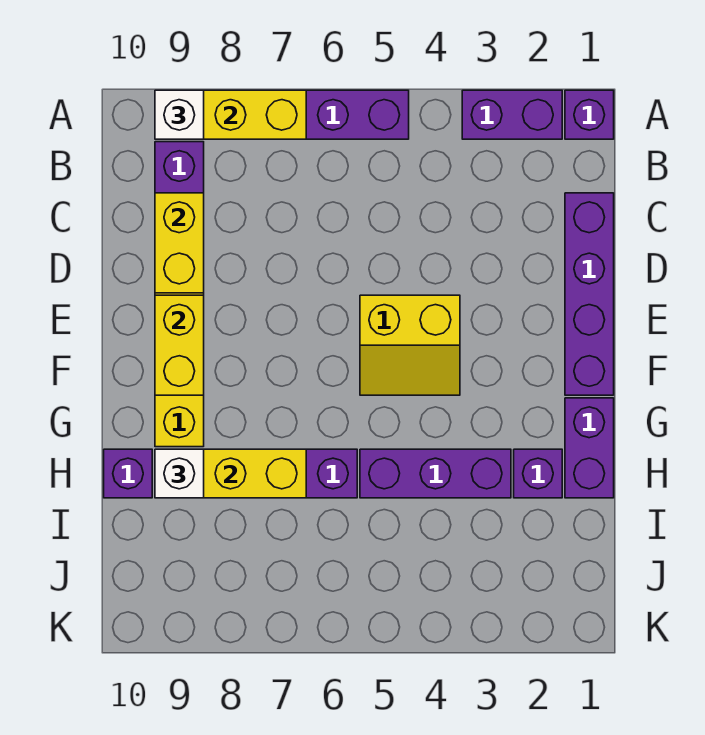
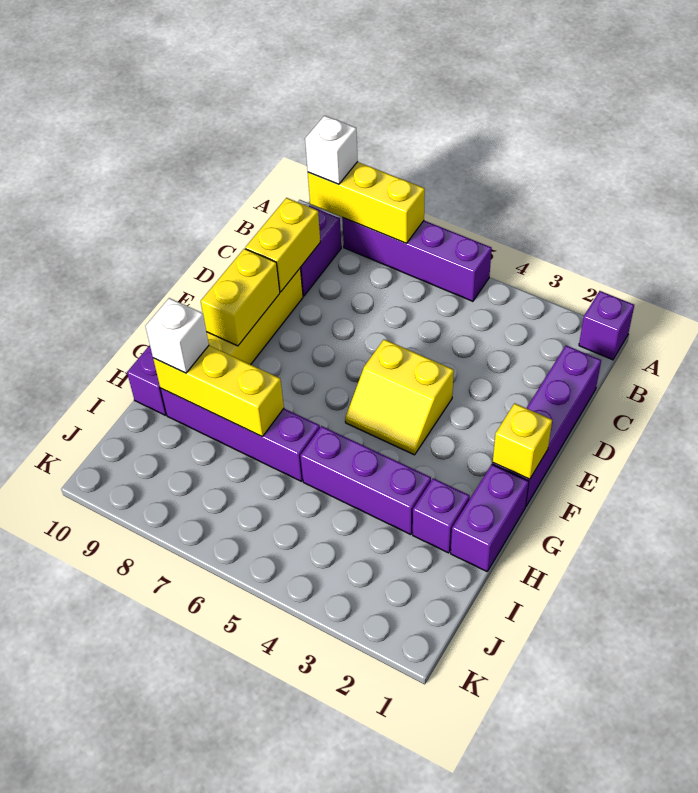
purple brick A2:A3 level 1 -> none
none -> yellow brick F1 level 2

